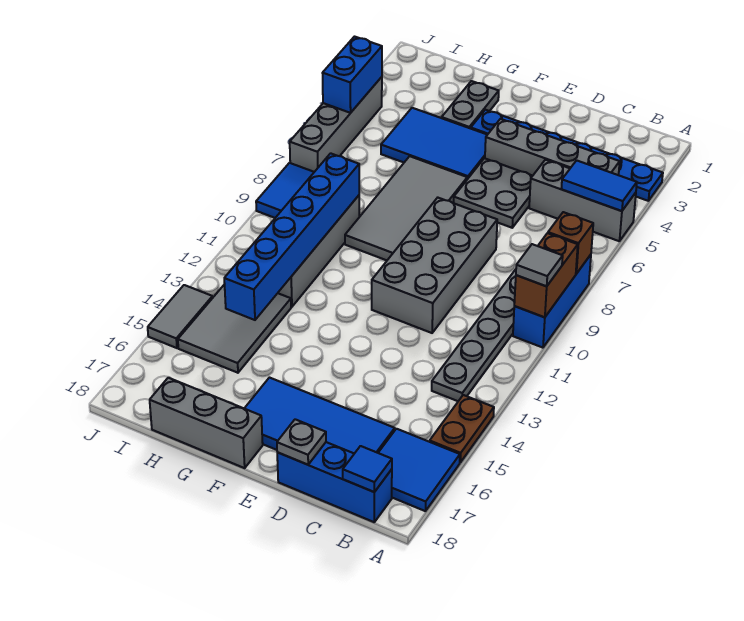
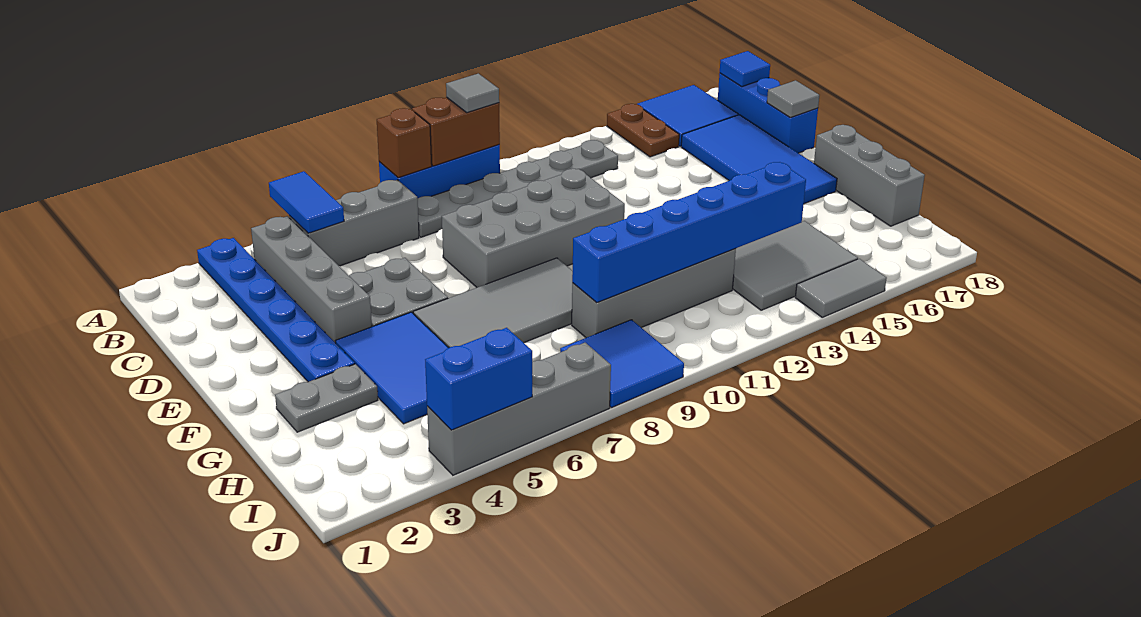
grey brick A5:C5 level 1 -> grey brick B5:B7 level 1
brown plate A14:A15 level 1 -> brown plate A15:B15 level 1
grey plate D18 level 2 -> grey tile D18 level 2

